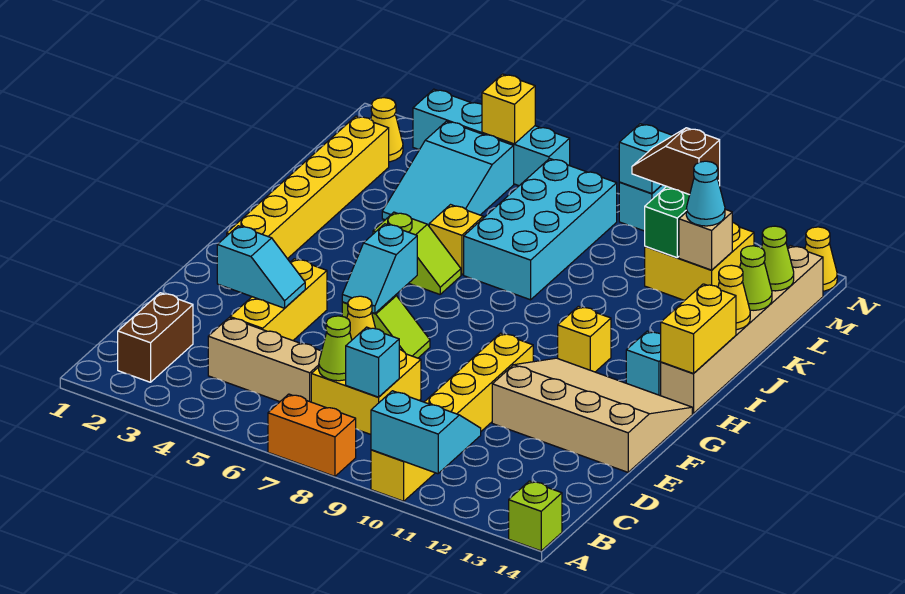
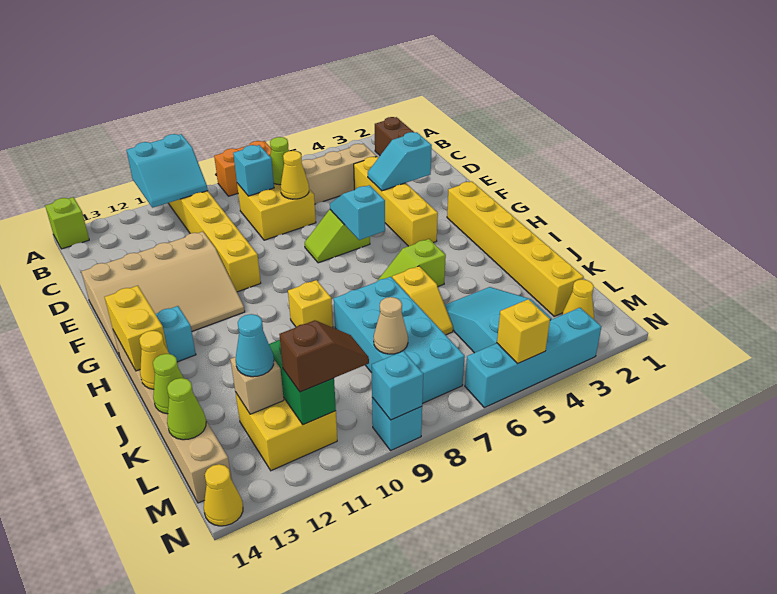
yellow brick D4:F4 level 1 -> yellow brick D4:G4 level 1
yellow brick H11 level 1 -> yellow brick I9 level 1
none -> tan cone L8 level 2

